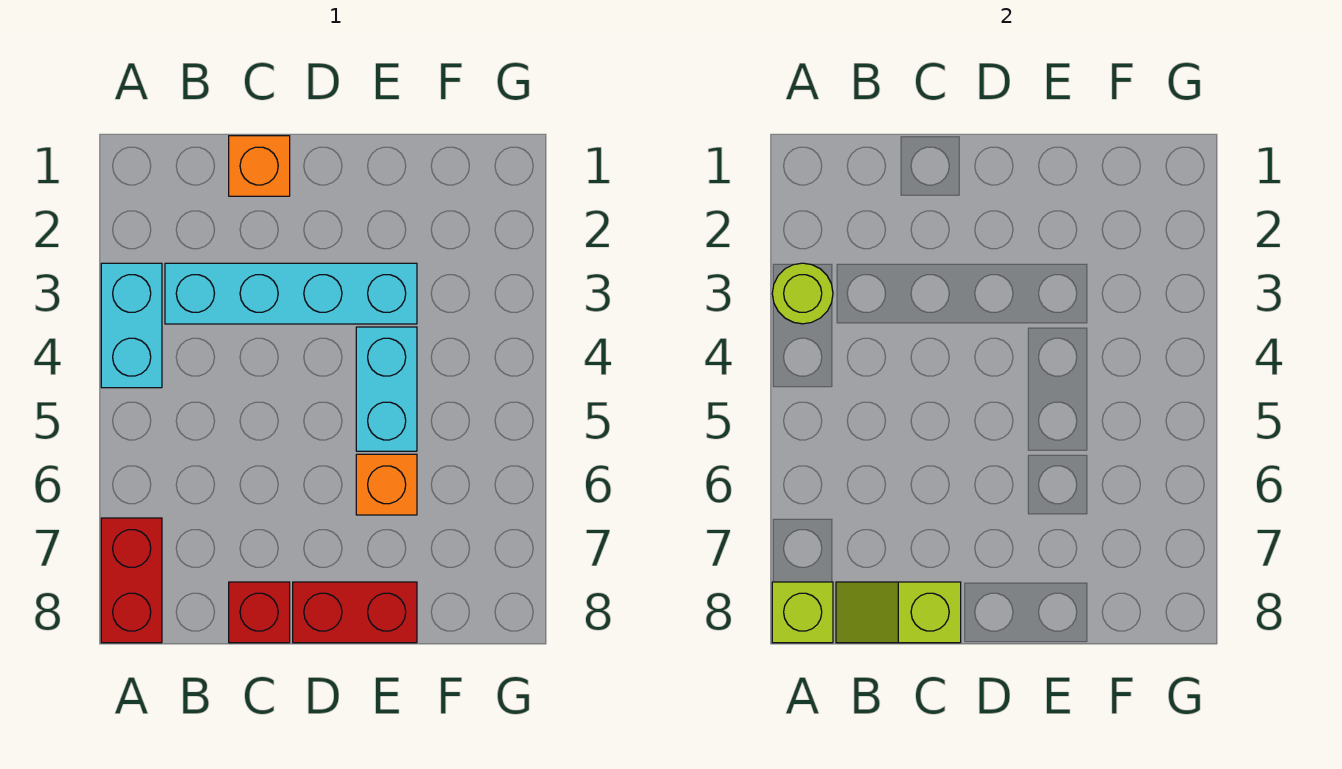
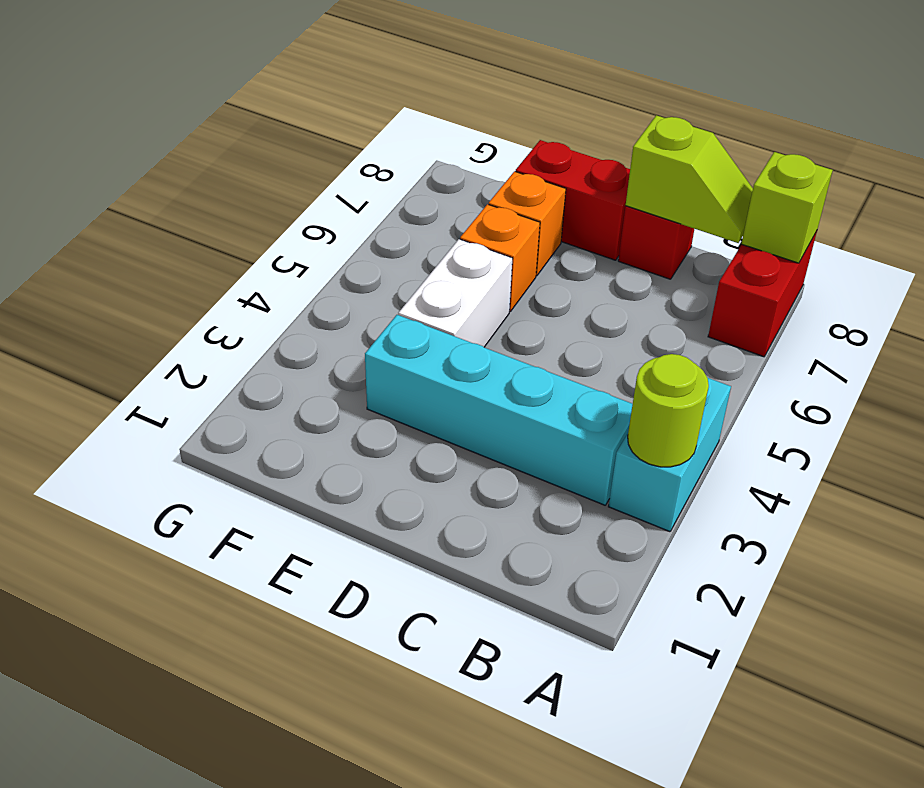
orange brick C1 level 1 -> orange brick E7 level 1
cyan brick E4:E5 level 1 -> white brick E4:E5 level 1

